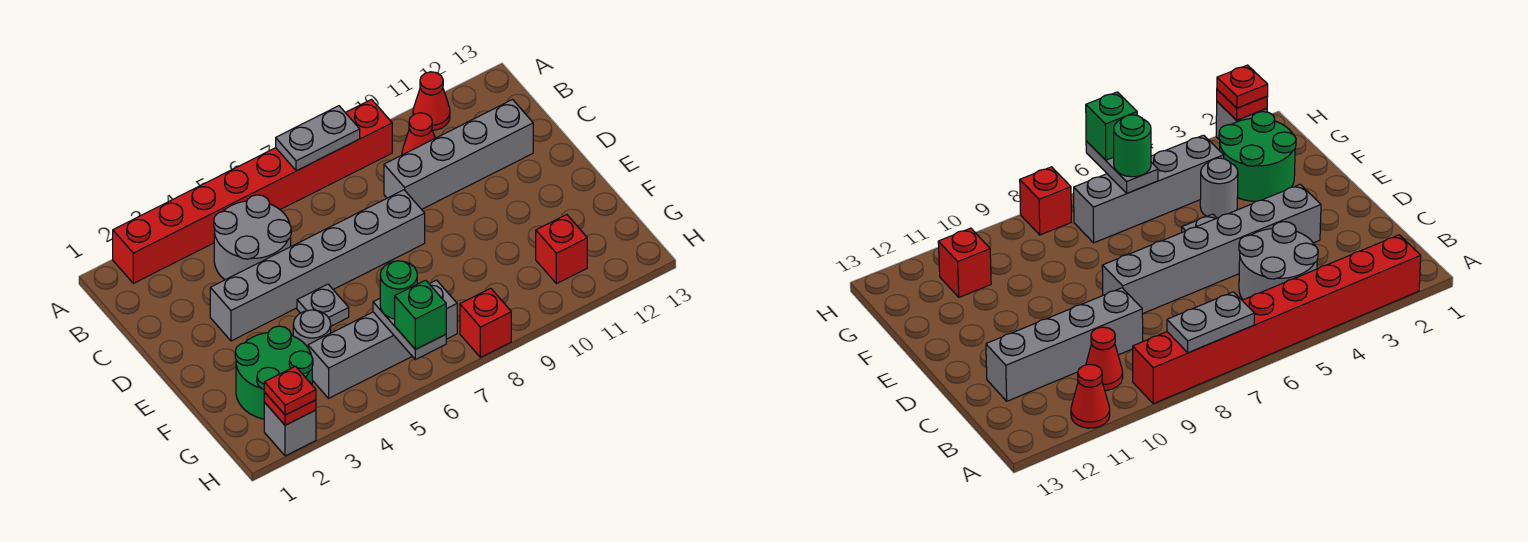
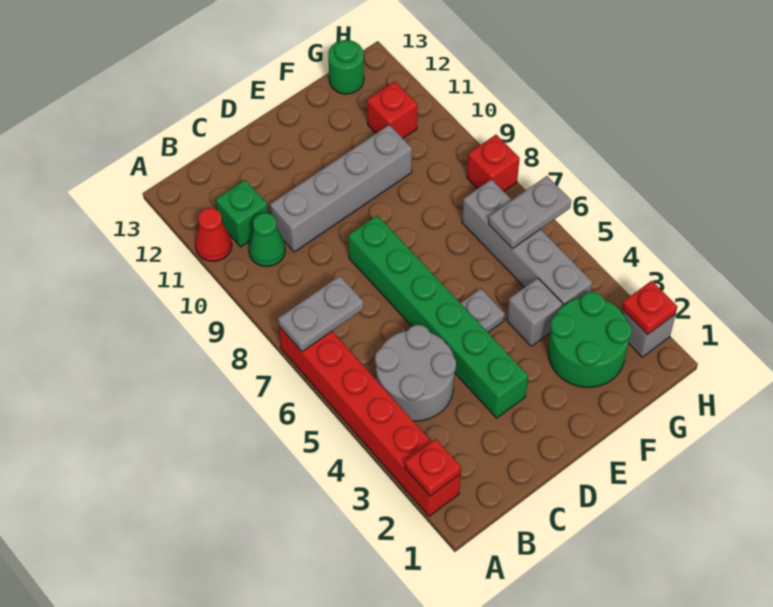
red brick A2:A9 level 1 -> red brick A2:A7 level 1
grey plate A7:A8 level 2 -> grey plate A7:B7 level 2
red cone B10 level 1 -> green cone B10 level 1
grey brick C9:C12 level 1 -> grey brick C10:F10 level 1
grey brick D3:D8 level 1 -> green brick D3:D8 level 1
grey round brick F4 level 1 -> grey brick F4 level 1
green round brick G6 level 3 -> green round brick G13 level 1
red plate H2 level 3 -> red plate A2 level 2
green brick H6 level 3 -> green brick B11 level 1

